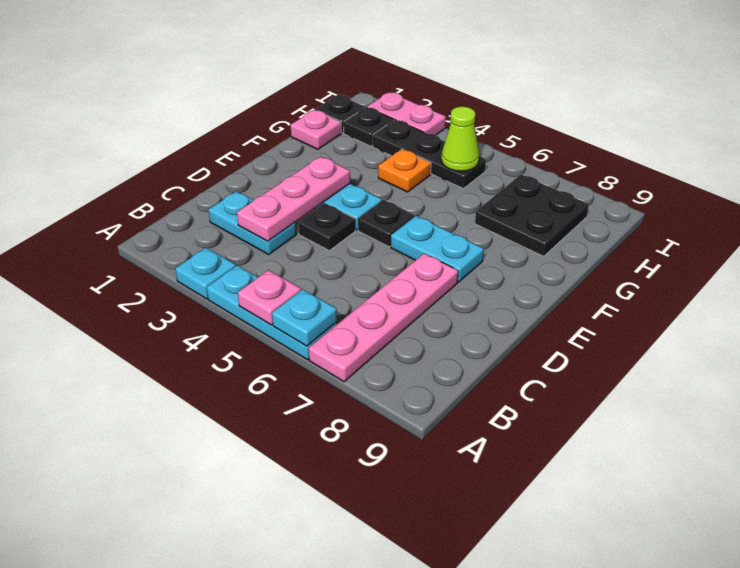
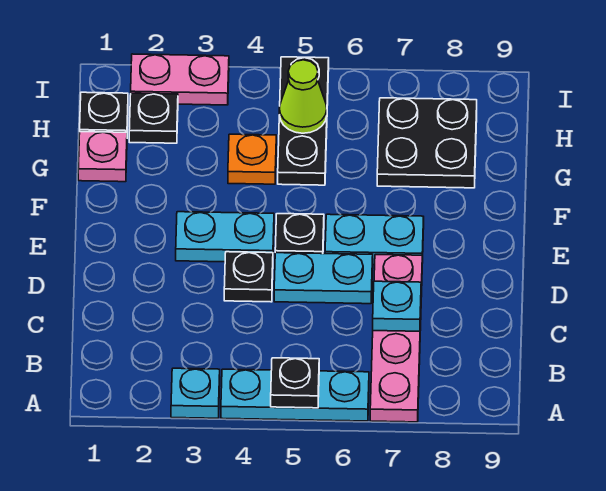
pink plate A5 level 2 -> black plate A5 level 2
cyan plate A6 level 2 -> cyan plate C7 level 2
cyan plate C2:C3 level 1 -> cyan plate D5:D6 level 1
pink plate C3:E3 level 2 -> none
black plate H3:H5 level 1 -> black plate G5:I5 level 1

